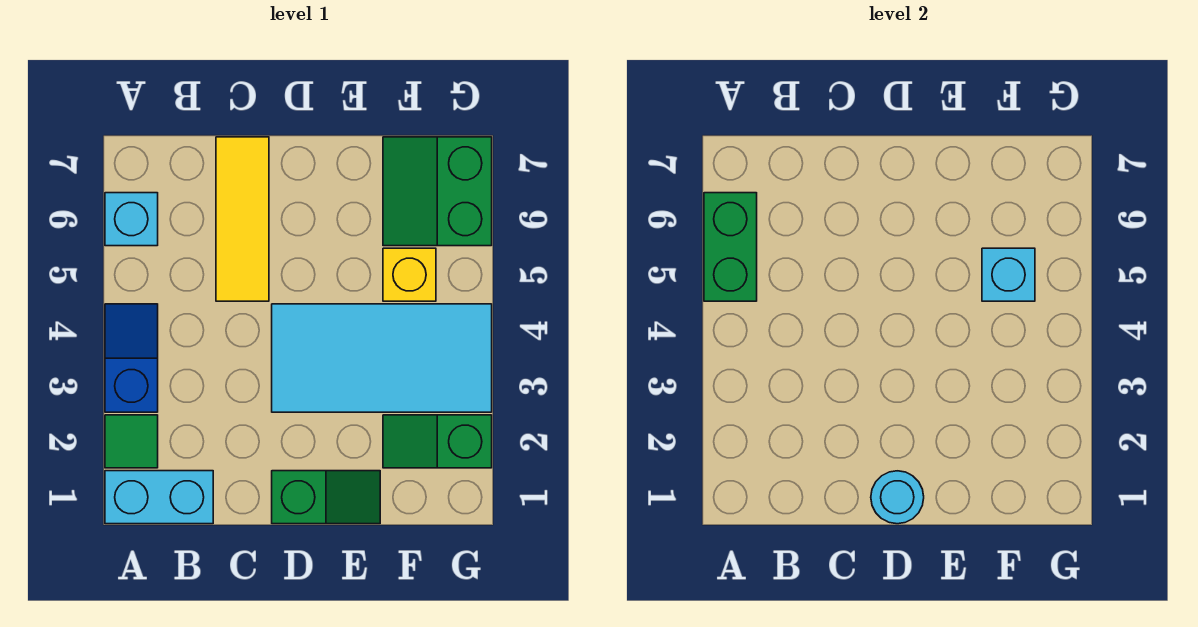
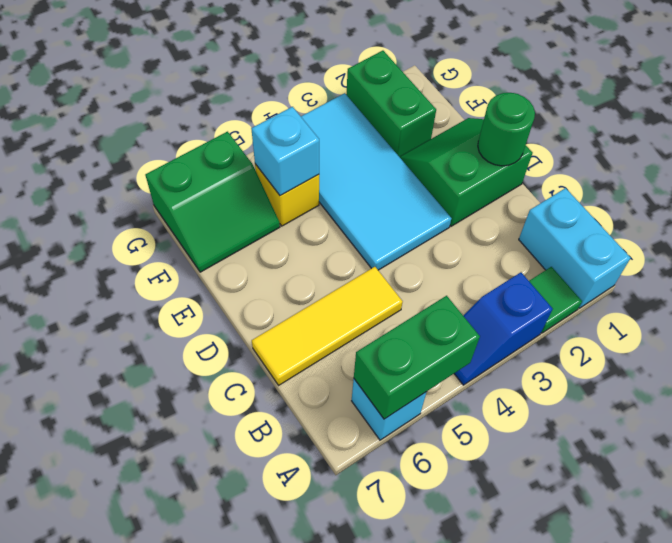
green slope D1:E1 level 1 top D -> green slope D1:E2 level 1 top D
cyan round brick D1 level 2 -> green round brick D1 level 2
green slope F2:G2 level 1 top G -> green brick F2:G2 level 1

